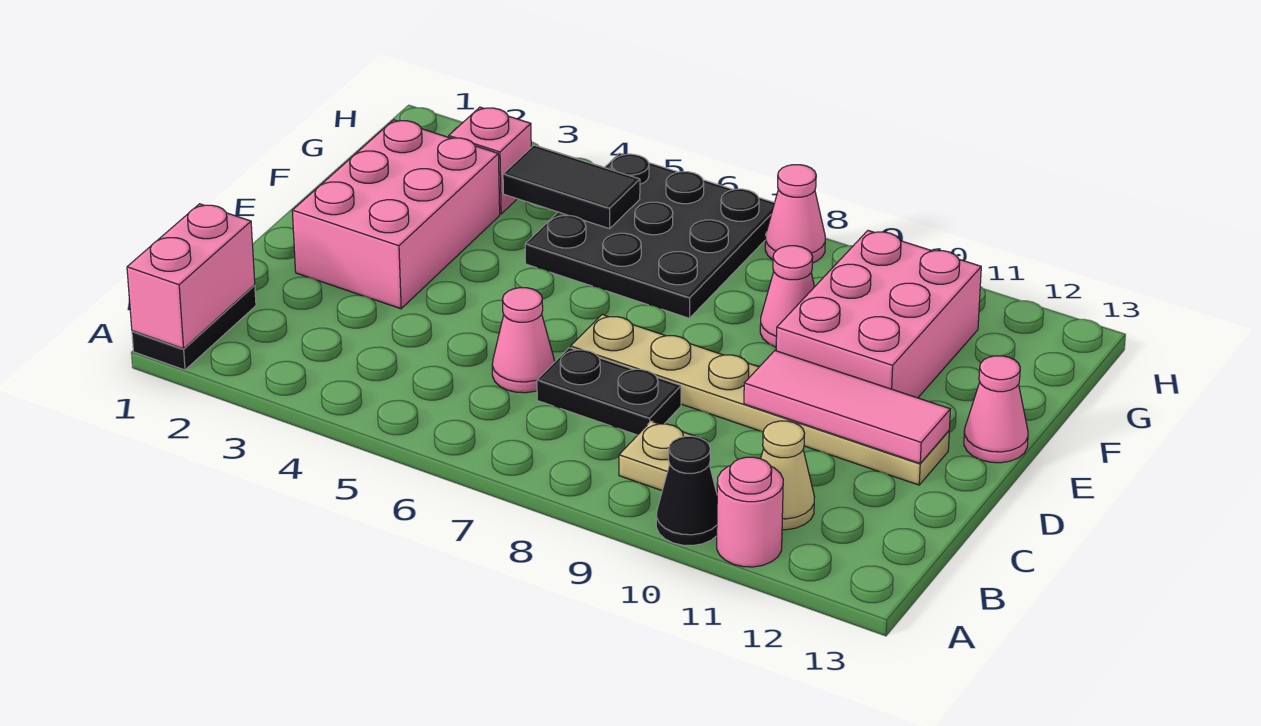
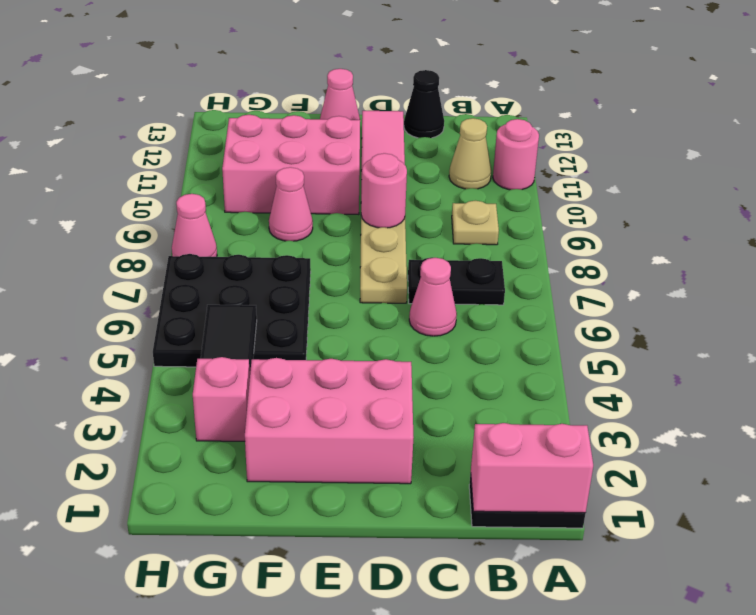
black cone A10 level 1 -> black cone C13 level 1
black plate C7:C8 level 1 -> black plate B7:C7 level 1
none -> pink round brick D9 level 2

